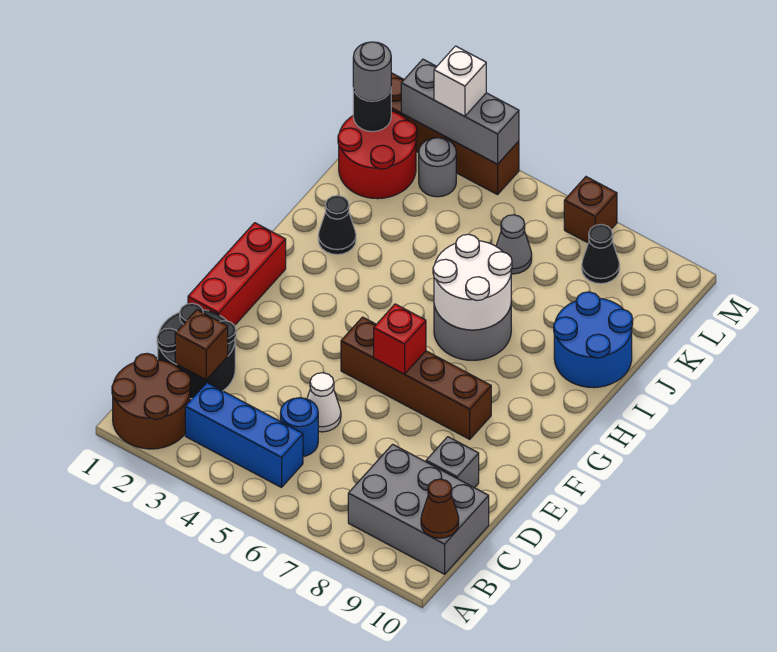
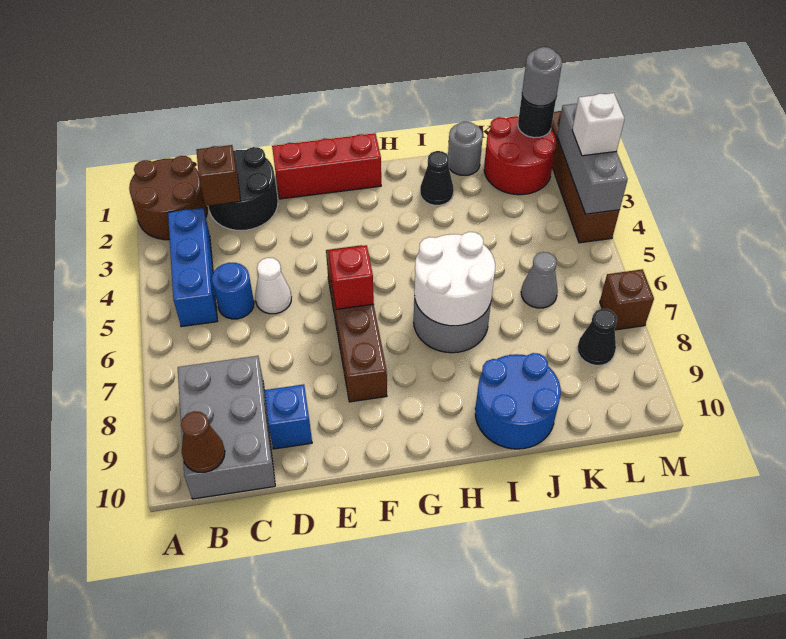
grey brick D9 level 1 -> blue brick D9 level 1
grey round brick L3 level 1 -> grey round brick J1 level 1

